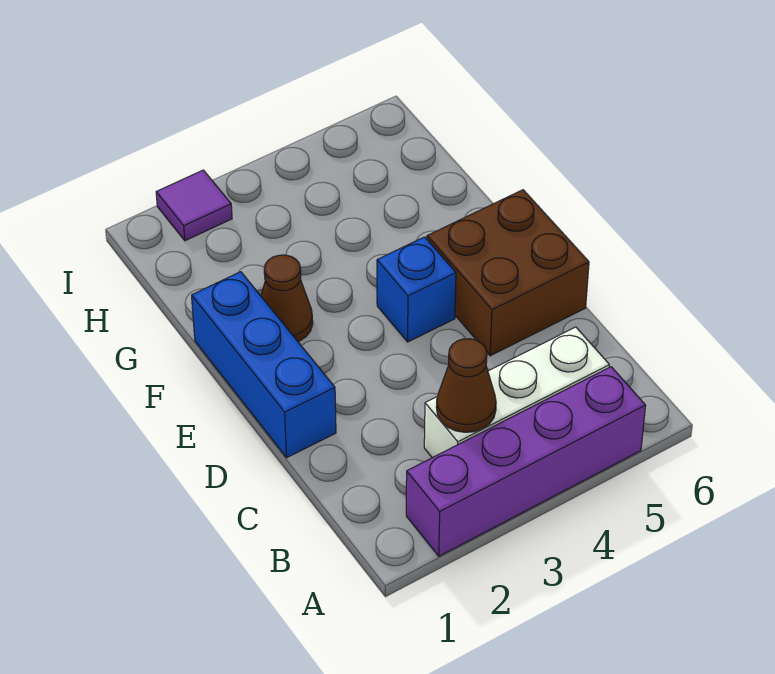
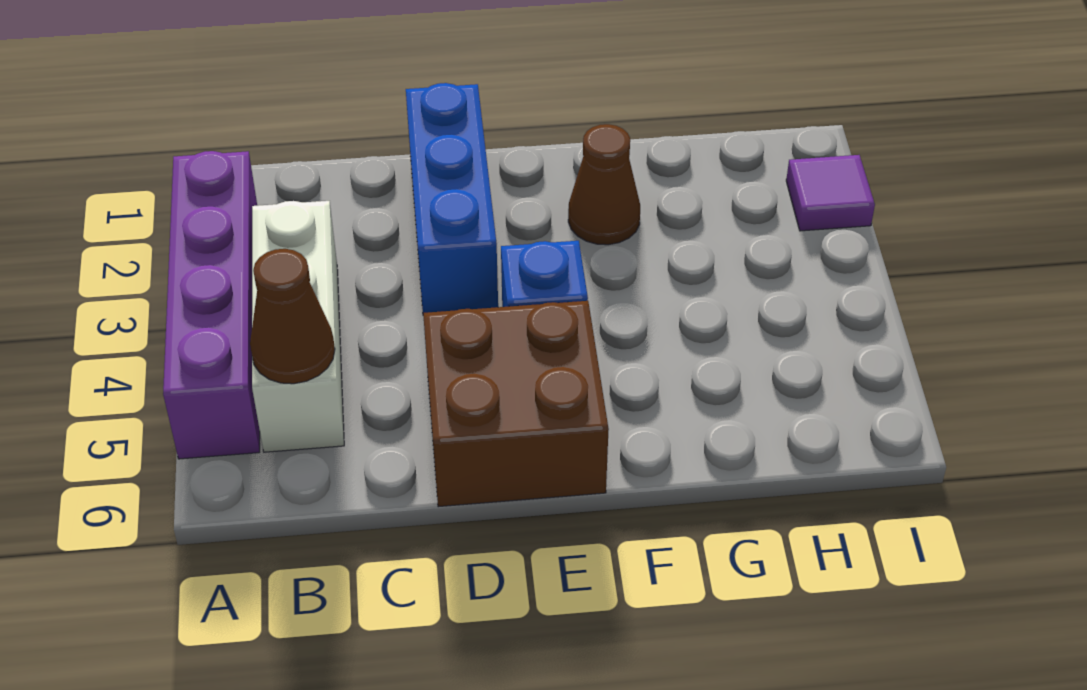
brown cone B3 level 2 -> brown cone B5 level 2
blue brick D1:F1 level 1 -> blue brick D1:D3 level 1

